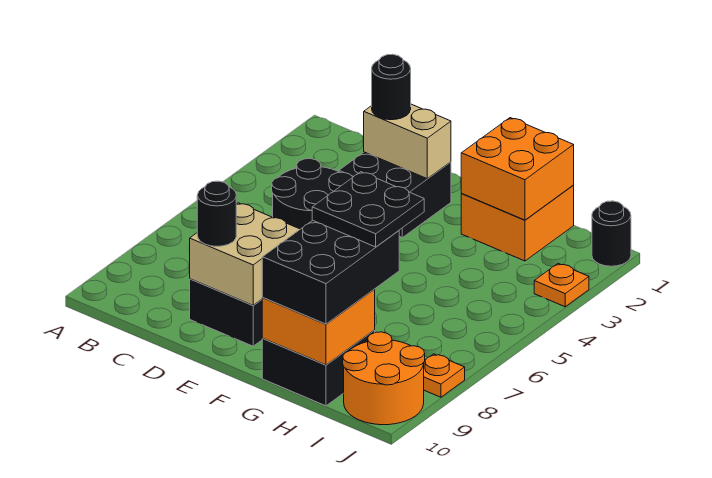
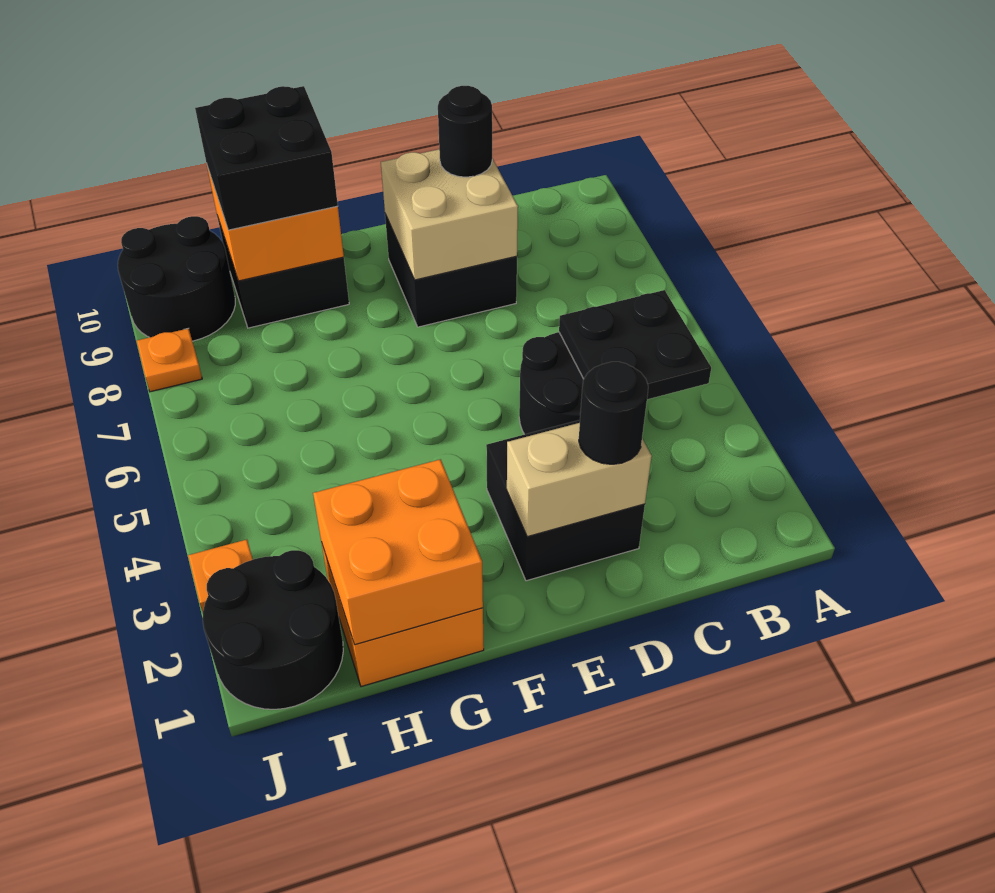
black plate G7:H8 level 4 -> black plate B4:C5 level 2
black brick G8:H10 level 3 -> black brick G9:H10 level 3
orange round brick I9:J10 level 1 -> black round brick I9:J10 level 1
black round brick J1 level 1 -> black round brick I1:J2 level 1

